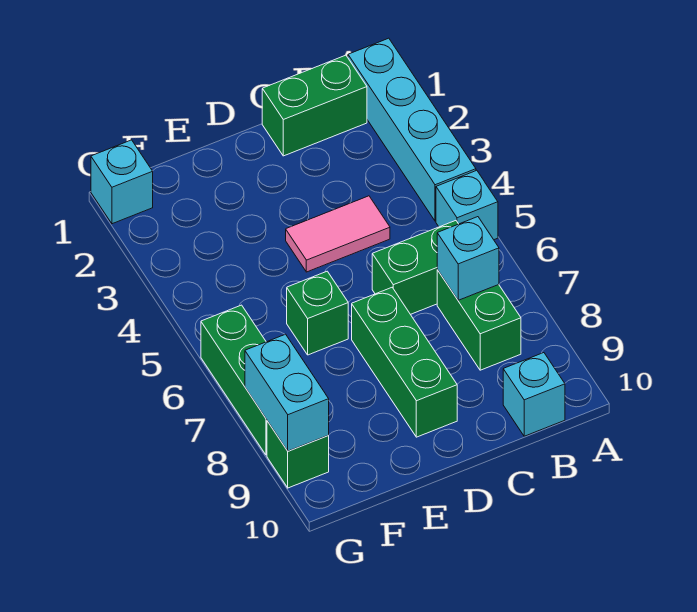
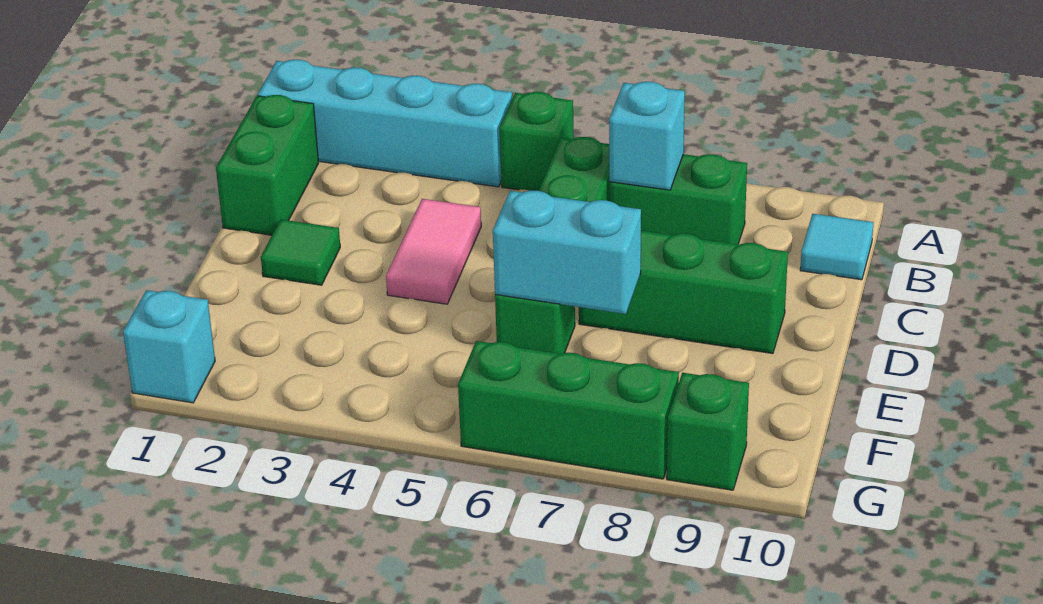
cyan brick A5 level 1 -> green brick A5 level 1
cyan brick B10 level 1 -> cyan tile B10 level 1
none -> green tile D2 level 1
cyan brick G8:G9 level 2 -> cyan brick E6:E7 level 2

